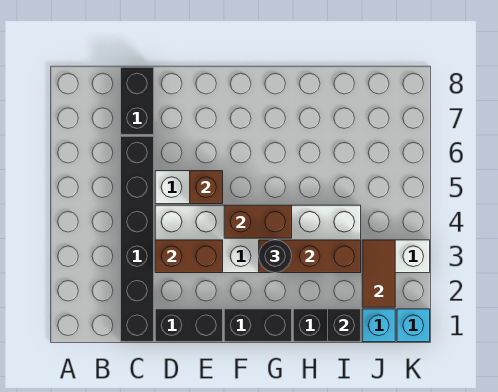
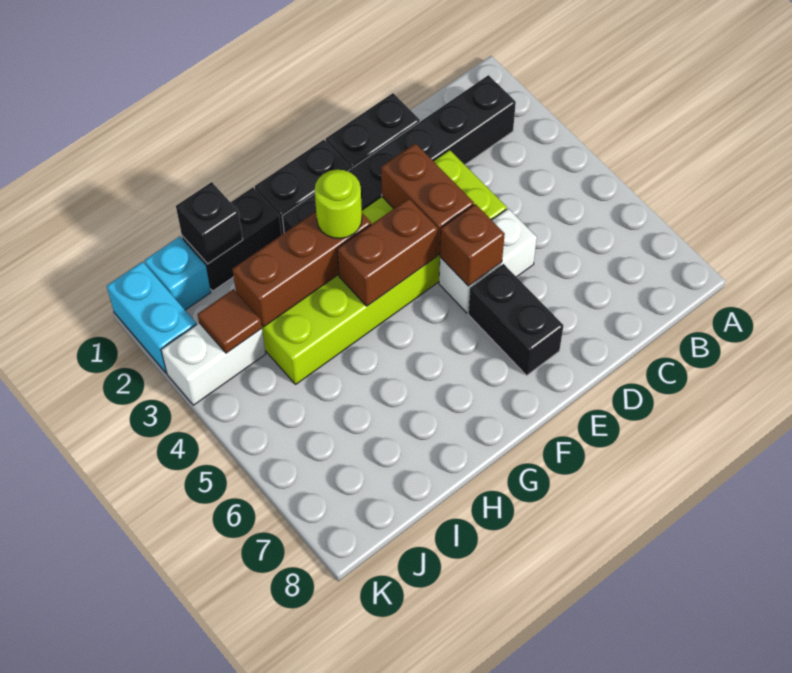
black brick C1:C6 level 1 -> black brick B2:G2 level 1
black brick C7:C8 level 1 -> black brick E6:E7 level 1
white brick D3:I4 level 1 -> lime brick D3:I4 level 1
brown brick D3:E3 level 2 -> brown brick E3:E4 level 2
black round brick G3 level 3 -> lime round brick G3 level 3
brown tile J2:J3 level 2 -> brown tile J3 level 2
cyan brick K1 level 1 -> cyan brick K1:K2 level 1

